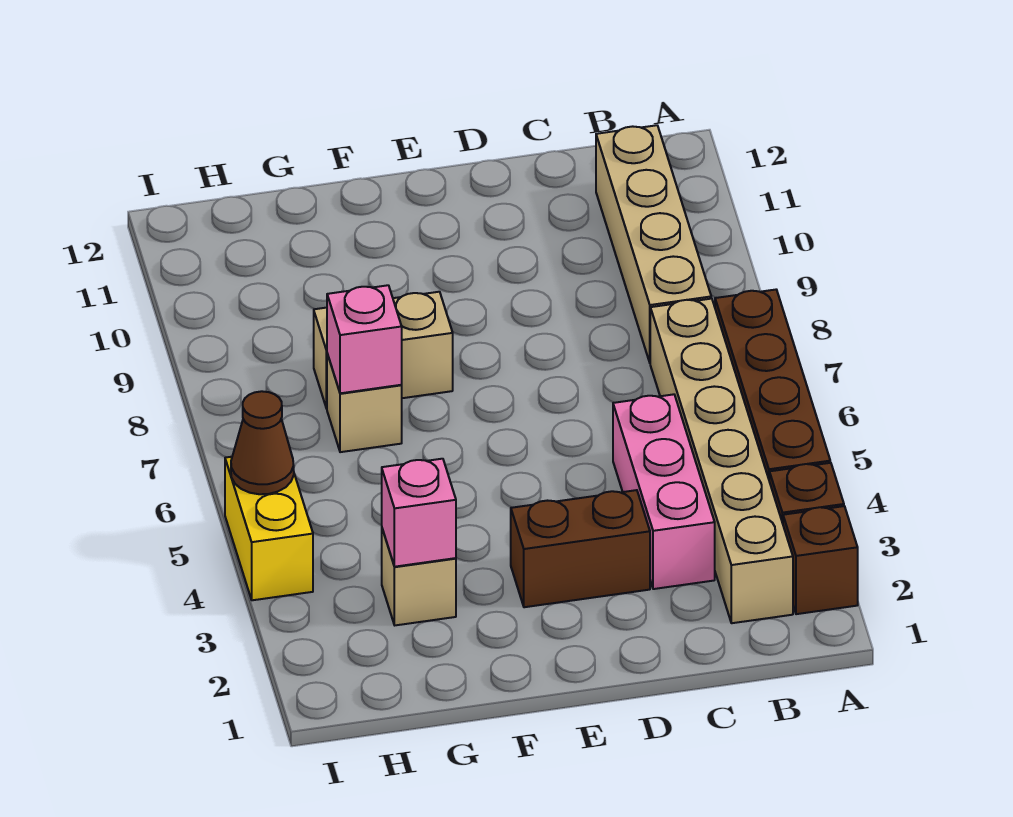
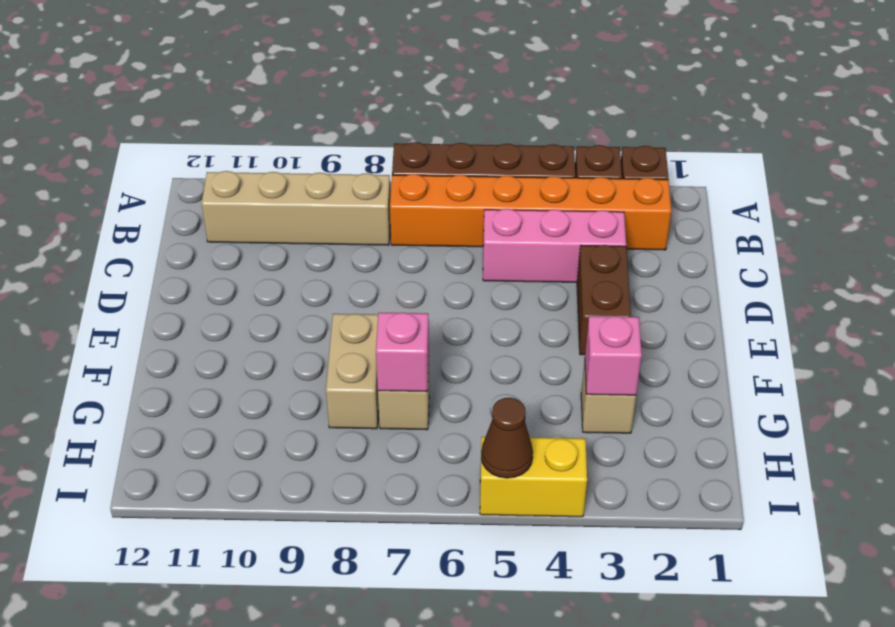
tan brick B2:B7 level 1 -> orange brick B2:B7 level 1

